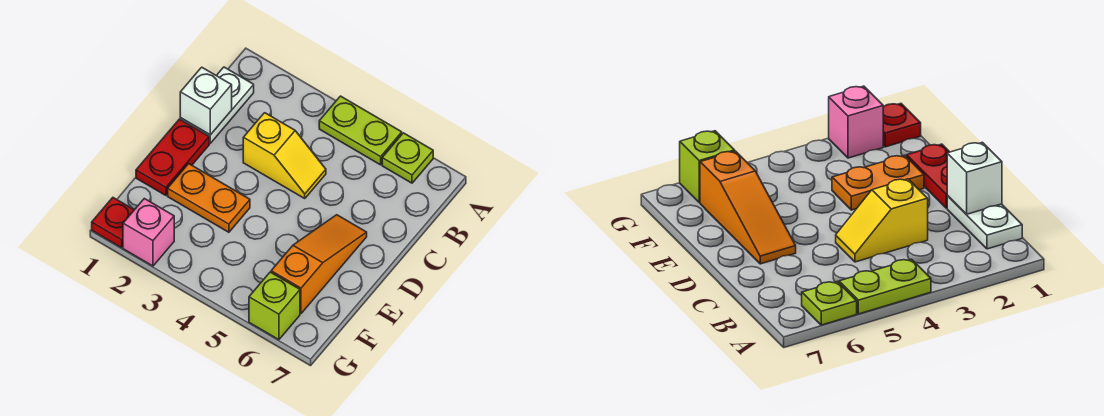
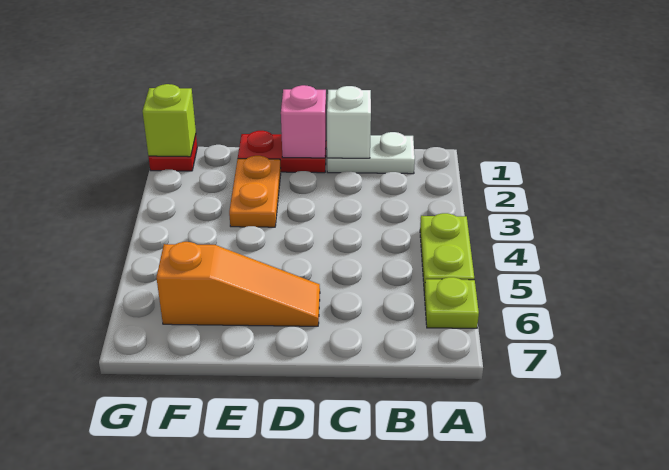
yellow slope C3:C4 level 1 top 3 -> none
pink brick G2 level 1 -> pink brick D1 level 2
lime brick G6 level 1 -> lime brick G1 level 2

